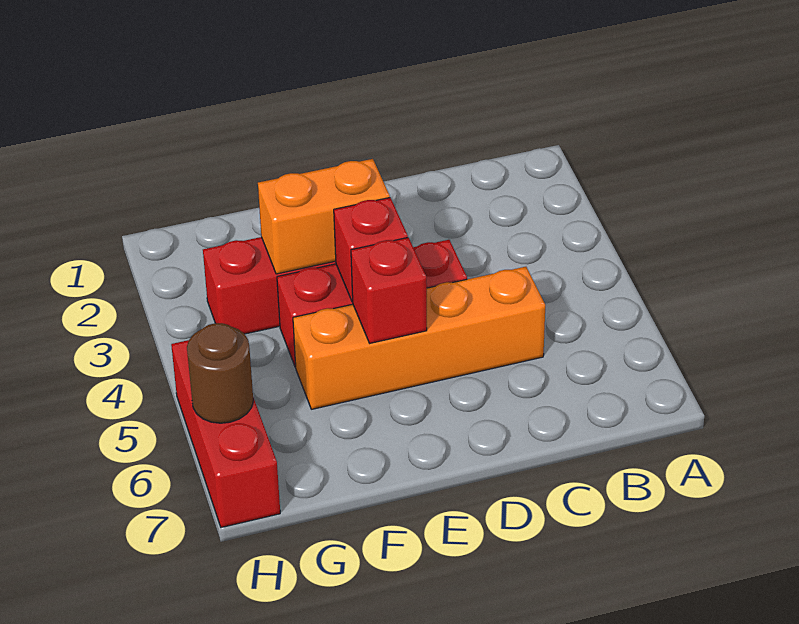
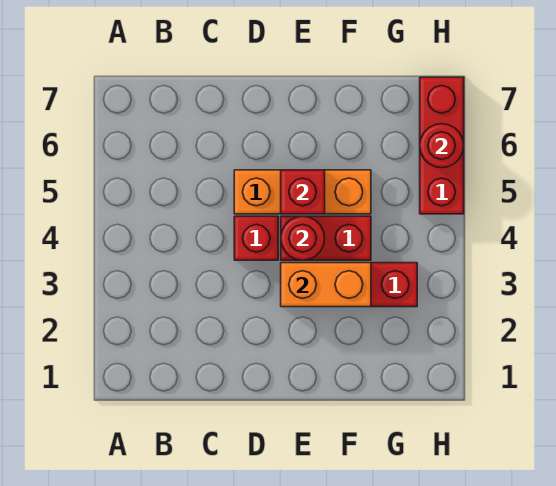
orange brick C5:F5 level 1 -> orange brick D5:F5 level 1
red brick E4 level 2 -> red round brick E4 level 2
brown round brick H6 level 2 -> red round brick H6 level 2

